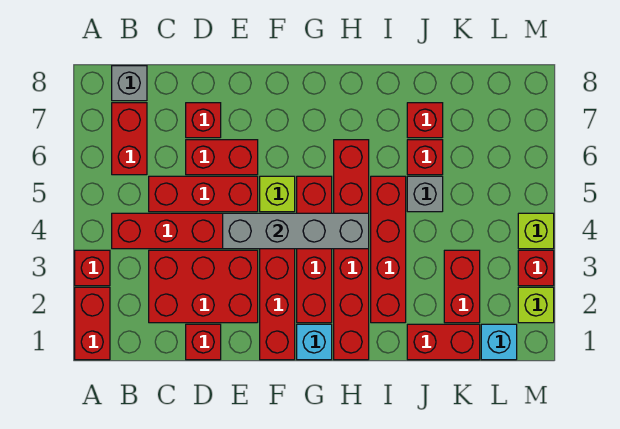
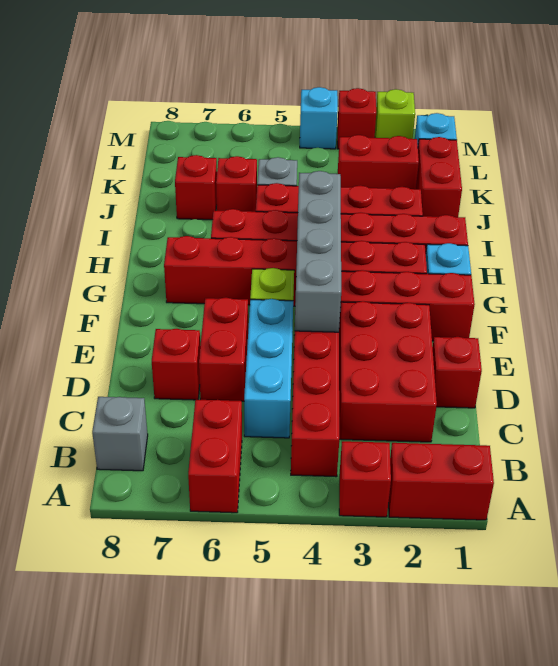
red brick B6:B7 level 1 -> red brick A6:B6 level 1
red brick C5:E5 level 1 -> cyan brick C5:E5 level 1
red brick G2:G5 level 1 -> red brick G2:G7 level 1
lime brick M4 level 1 -> cyan brick M4 level 1

